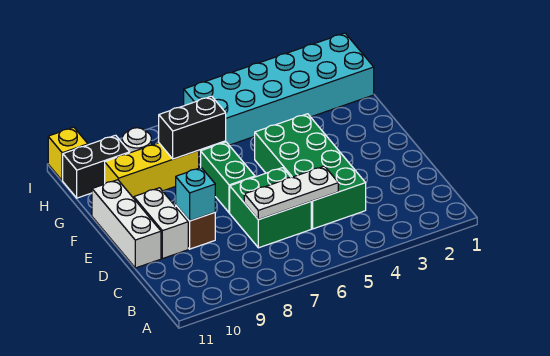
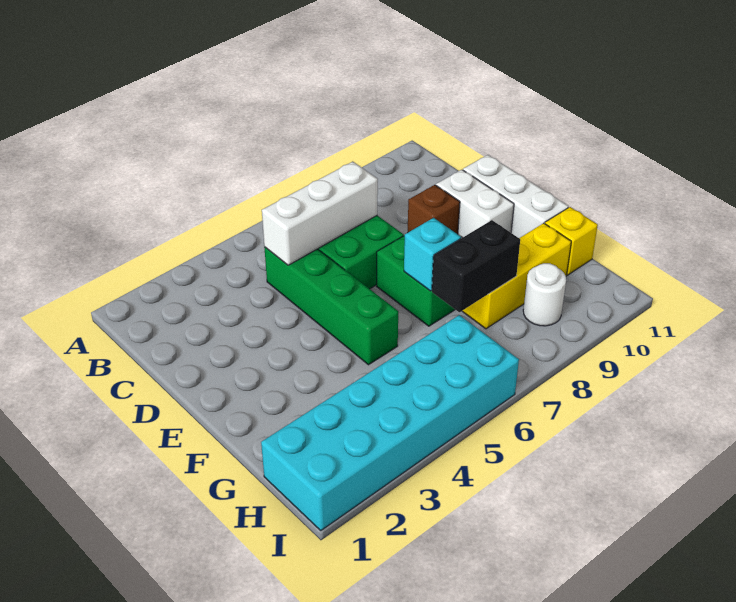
green brick C4:F5 level 1 -> green brick C5:F5 level 1
white plate C5:C7 level 2 -> white brick C5:C7 level 2
cyan brick D9 level 2 -> cyan brick F7 level 2
black brick H10:H11 level 1 -> none
yellow brick I11 level 1 -> yellow brick G11 level 1

